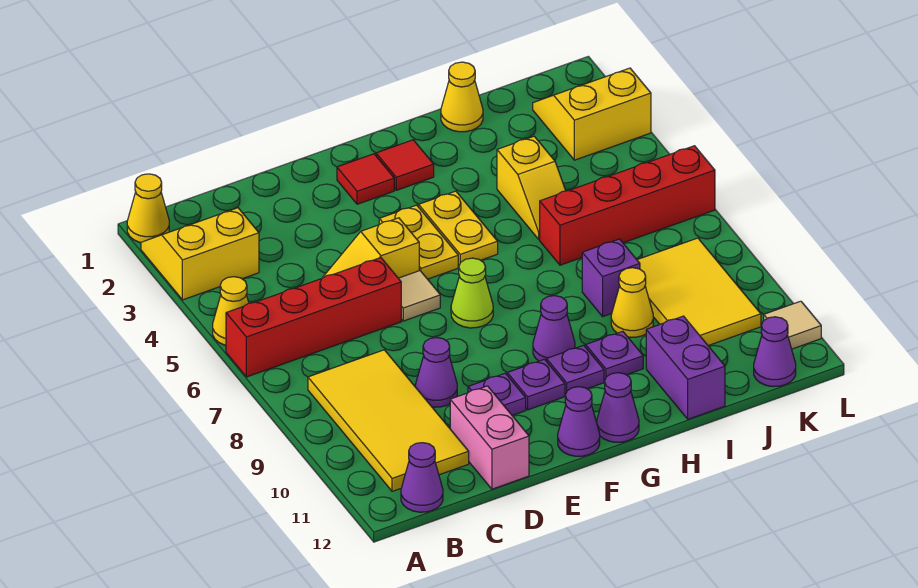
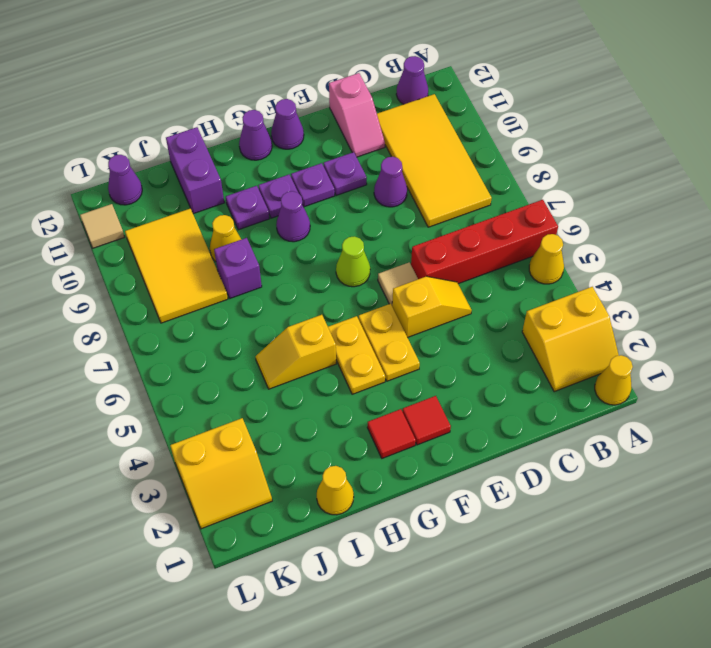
pink brick D11:D12 level 1 -> pink slope D11:D12 level 1 top 12
yellow slope I4:I5 level 1 top 4 -> yellow slope H5:I5 level 1 top H
red brick I6:L6 level 1 -> none

